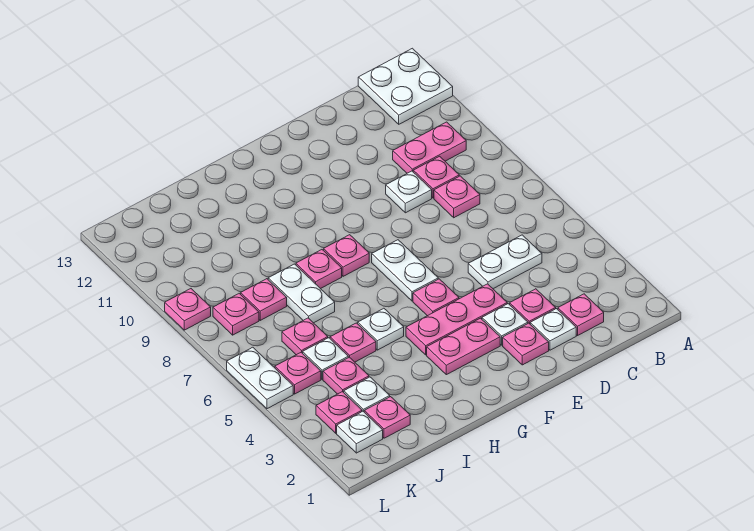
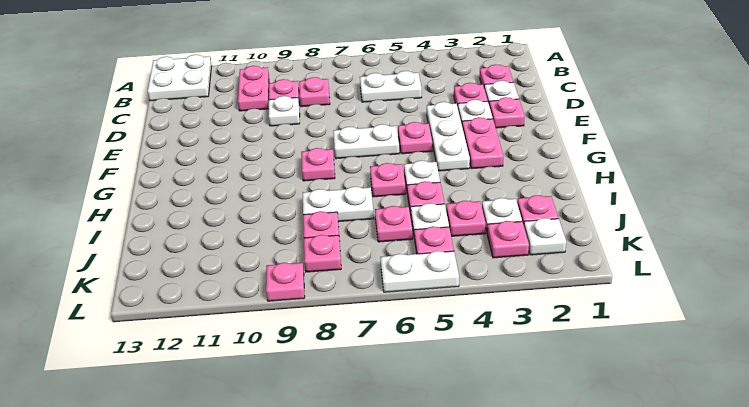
white plate C5:D5 level 1 -> white plate C5:C6 level 1
pink plate E4:G4 level 1 -> white plate E4:G4 level 1
pink plate H8 level 1 -> pink plate H6 level 1

